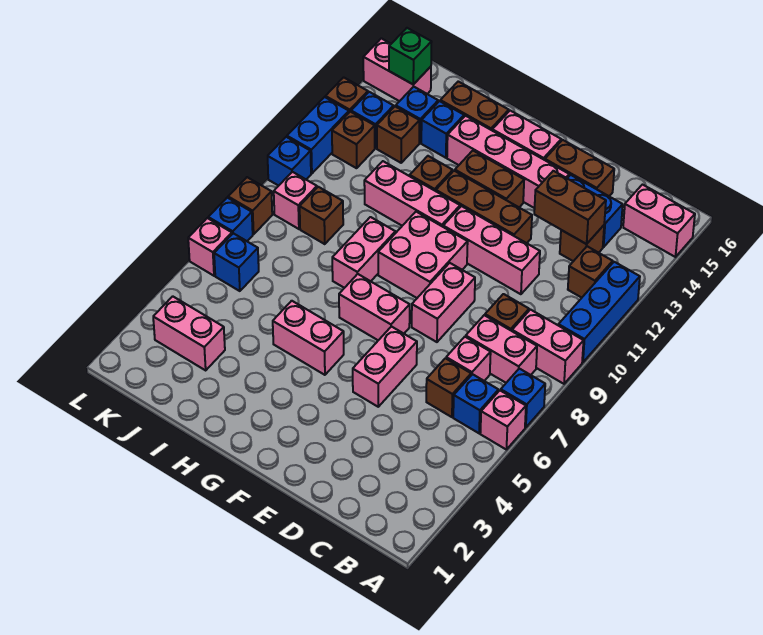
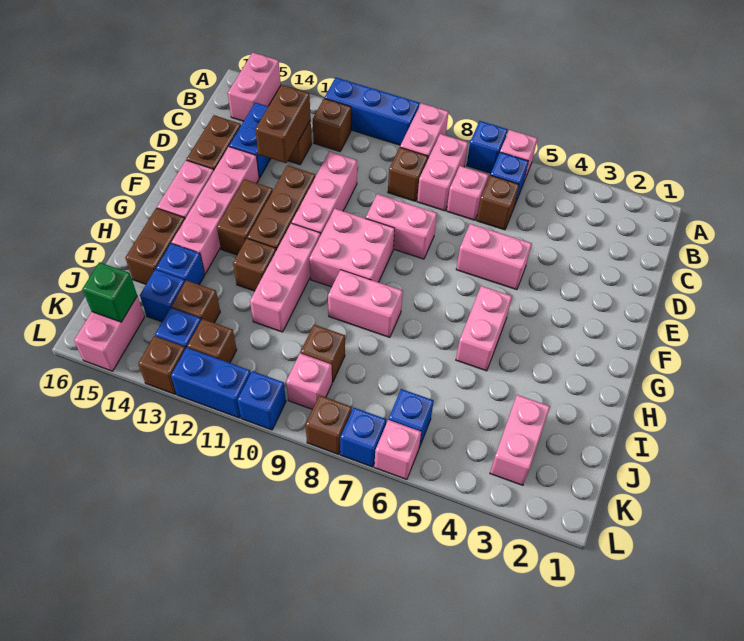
pink brick F7:G7 level 1 -> none

